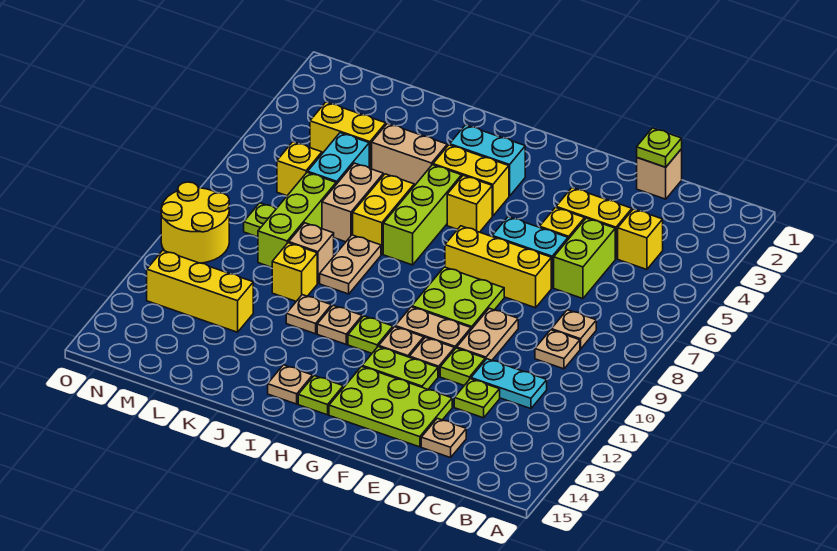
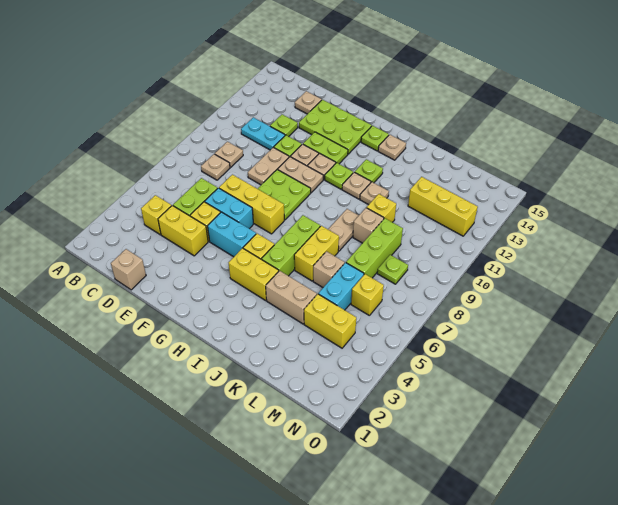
lime plate D1 level 2 -> lime plate I12 level 1
cyan brick H3:I3 level 1 -> cyan brick F5:G5 level 1
tan brick K6:K7 level 1 -> tan brick K6 level 1
yellow round brick N9:O10 level 1 -> none

